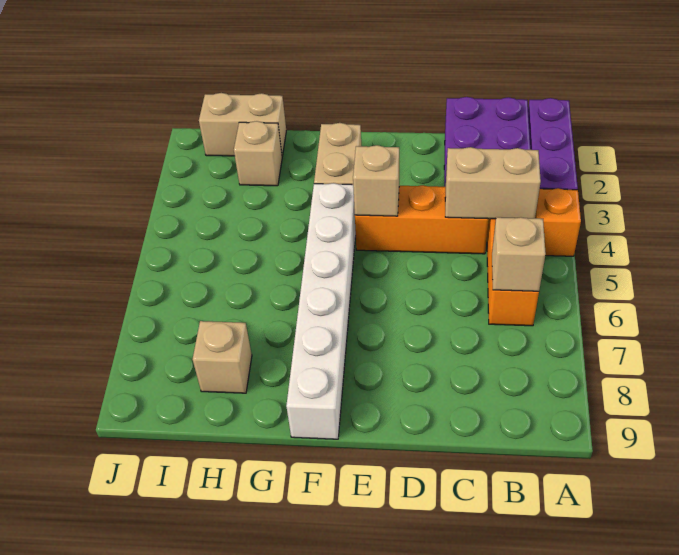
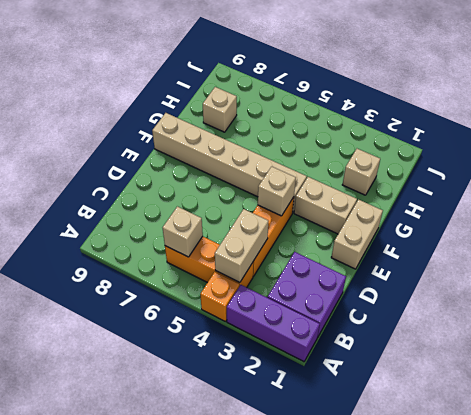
white brick F4:F9 level 1 -> tan brick F4:F9 level 1
tan brick H1:I1 level 1 -> tan brick E1:F1 level 1

